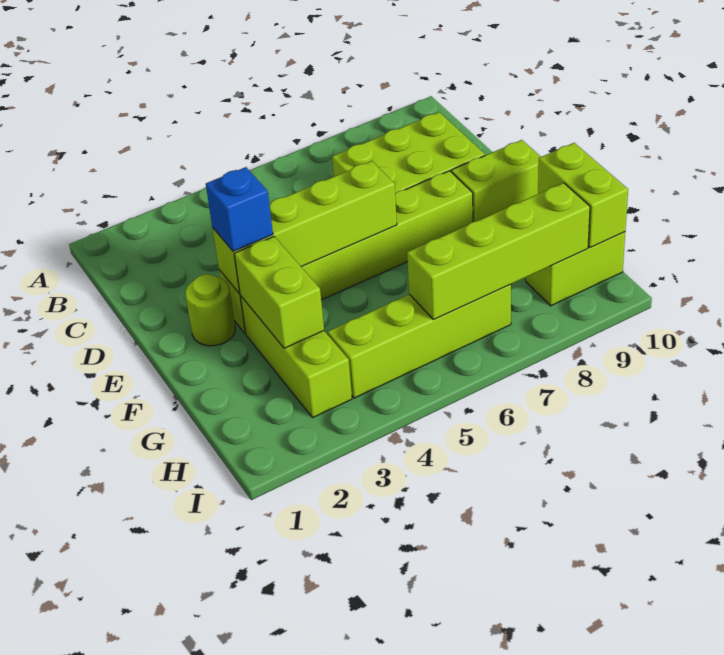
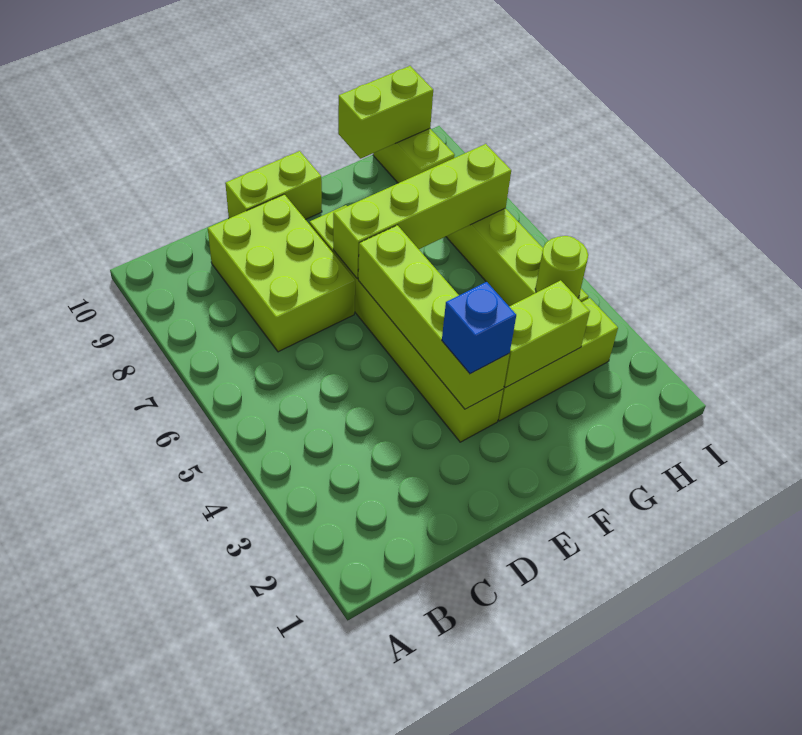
lime round brick E2 level 1 -> lime round brick H4 level 2
lime brick E9:E10 level 1 -> lime brick D10:E10 level 1
lime brick H6:H9 level 2 -> lime brick E7:H7 level 2

